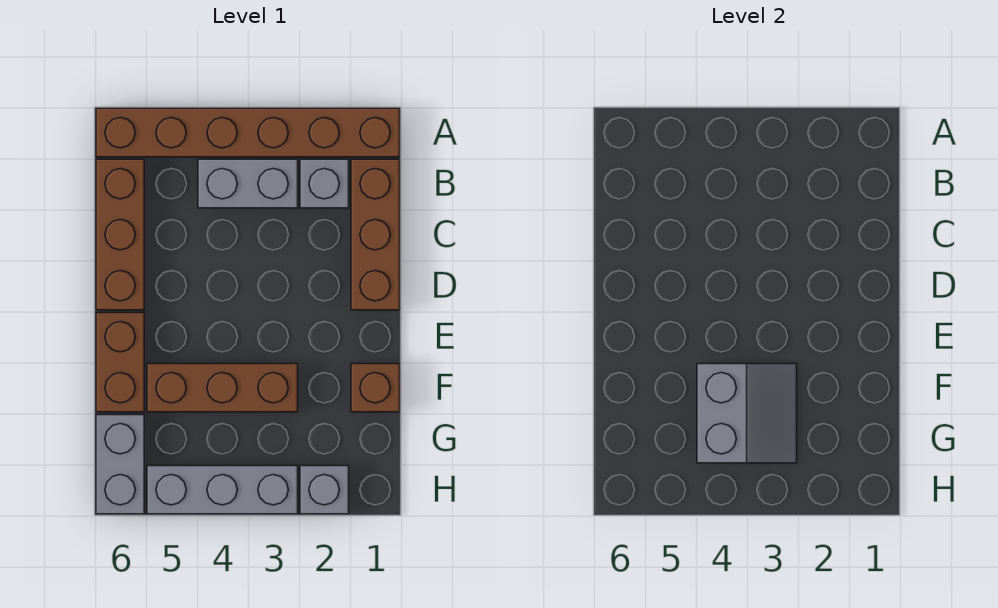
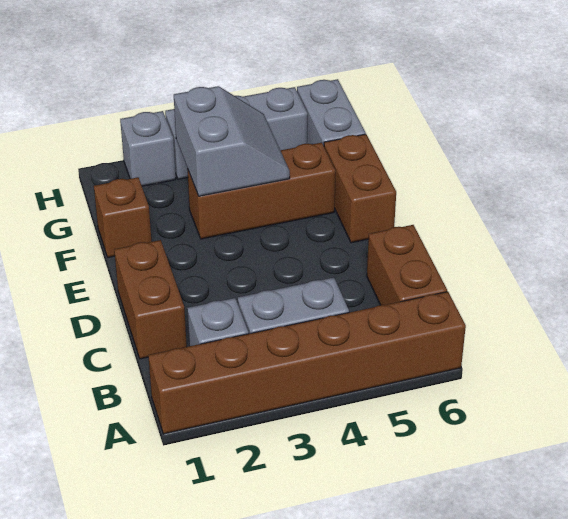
brown brick B1:D1 level 1 -> brown brick C1:D1 level 1
brown brick B6:D6 level 1 -> brown brick B6:C6 level 1
grey slope F3:G4 level 2 top 4 -> grey slope F3:G4 level 2 top 3

